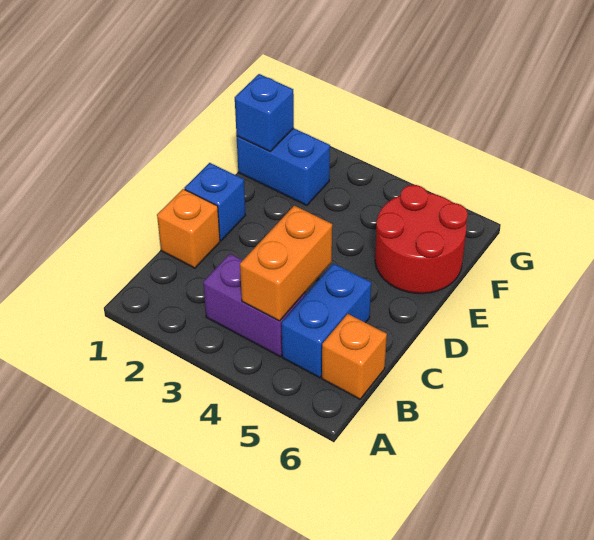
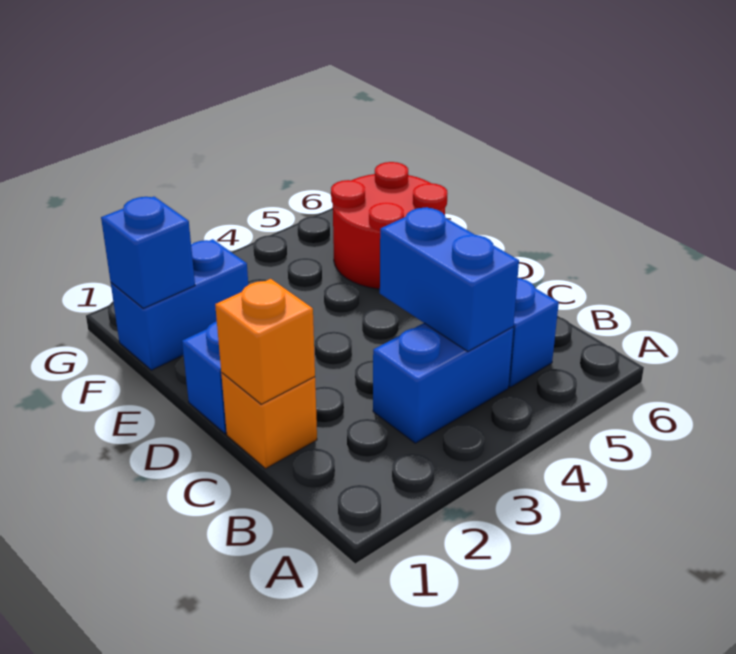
purple brick B3:B4 level 1 -> blue brick B3:B4 level 1
orange brick B4:C4 level 2 -> blue brick B4:C4 level 2
orange brick B6 level 1 -> orange brick C1 level 2

